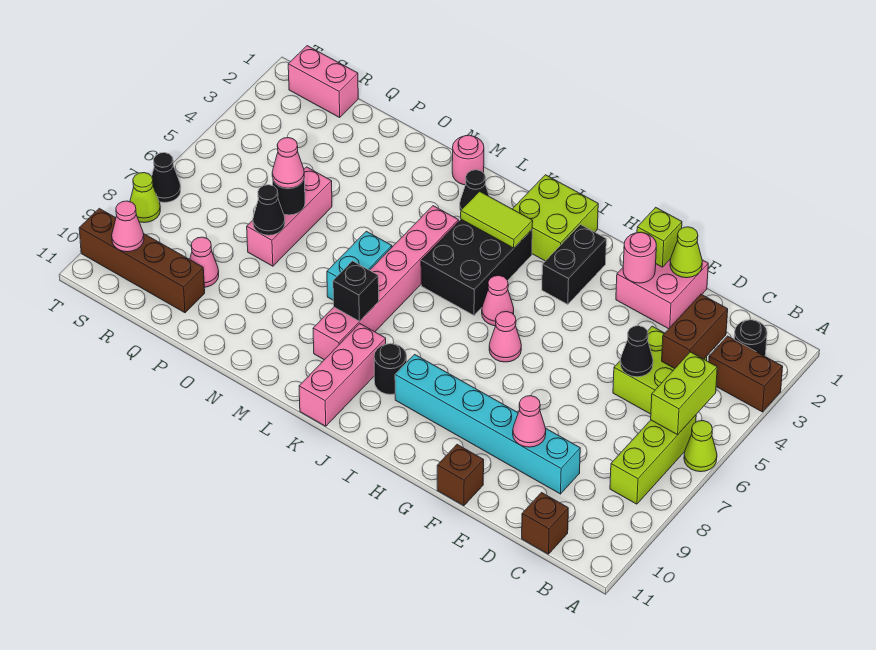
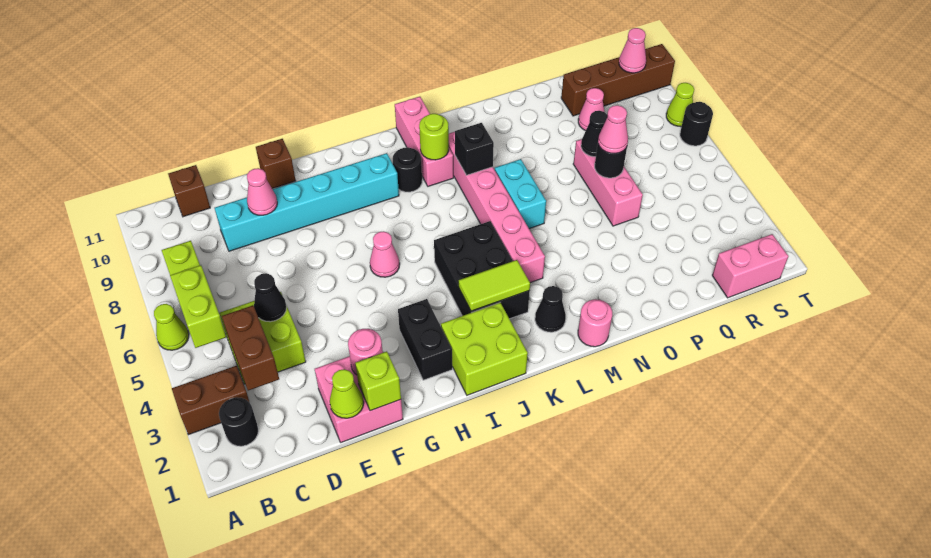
pink cone I5 level 1 -> none
none -> lime round brick K9 level 2
black cone T7 level 1 -> black round brick T7 level 1

